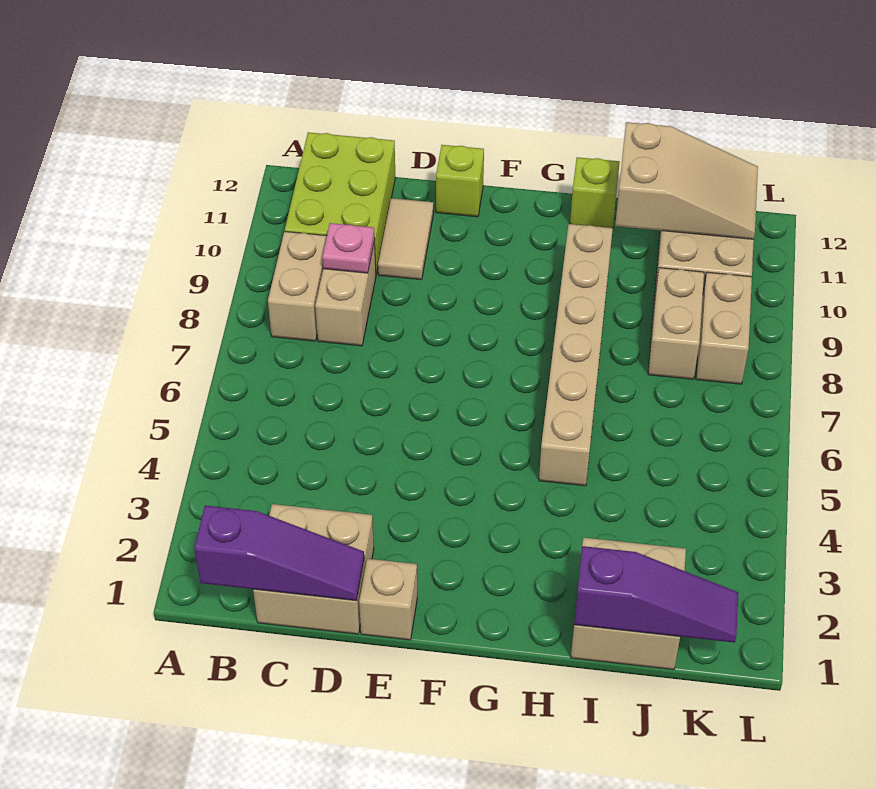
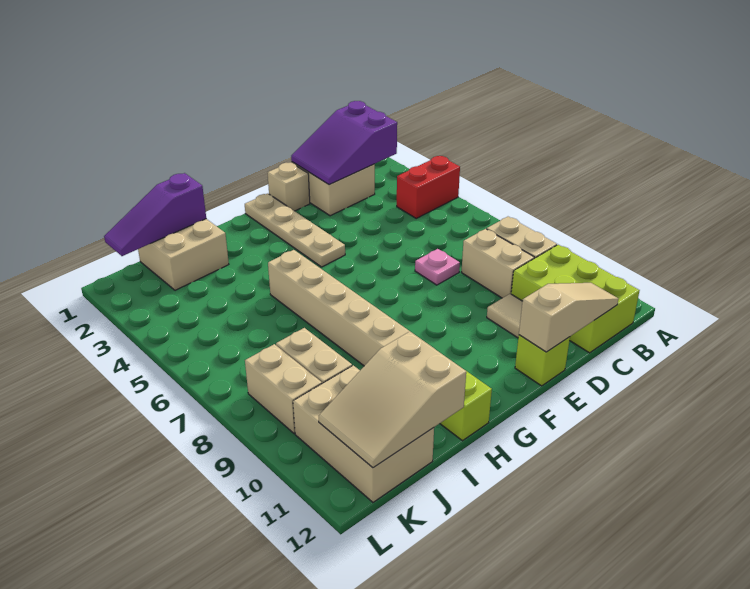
none -> red brick A4:B4 level 1
purple slope B1:D1 level 2 top B -> purple slope B1:D2 level 2 top B
pink plate C9 level 2 -> pink plate D7 level 1
none -> tan slope C12:E12 level 2 top E
none -> tan plate F1:F4 level 1

